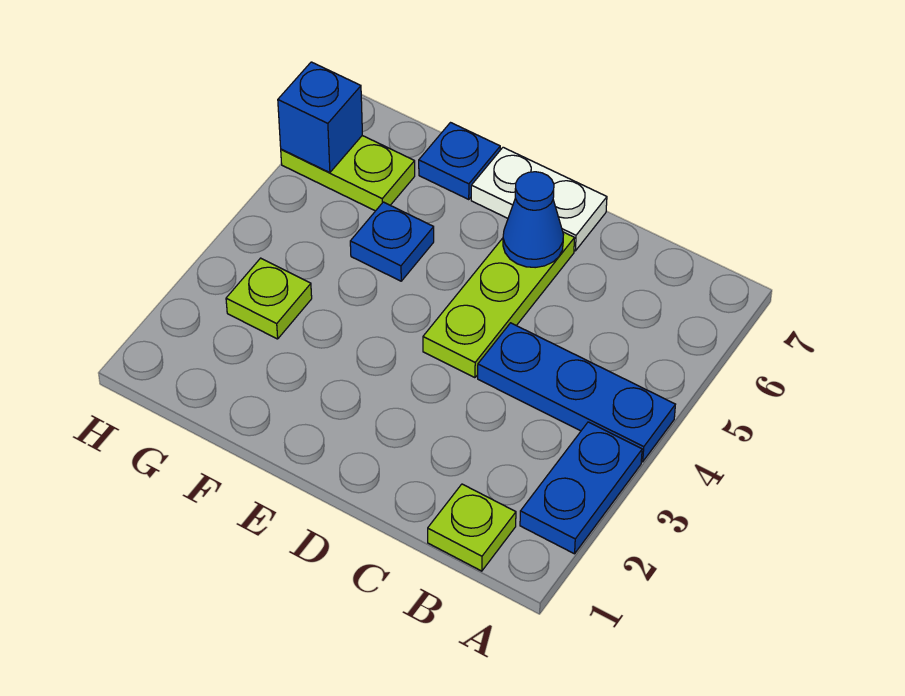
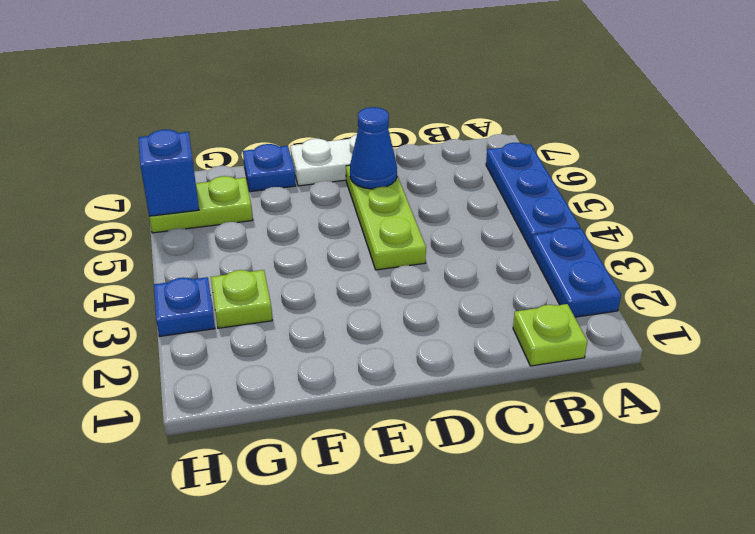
blue plate A4:C4 level 1 -> blue plate A4:A6 level 1
blue plate F5 level 1 -> blue plate H3 level 1

